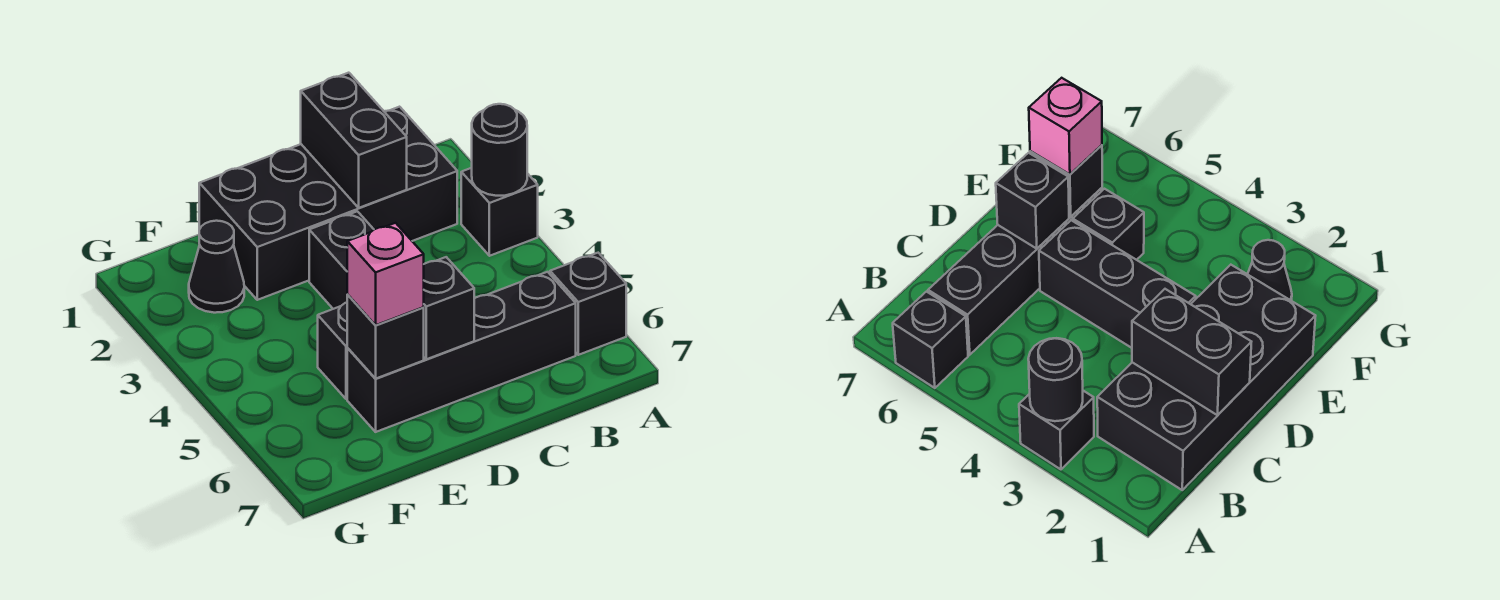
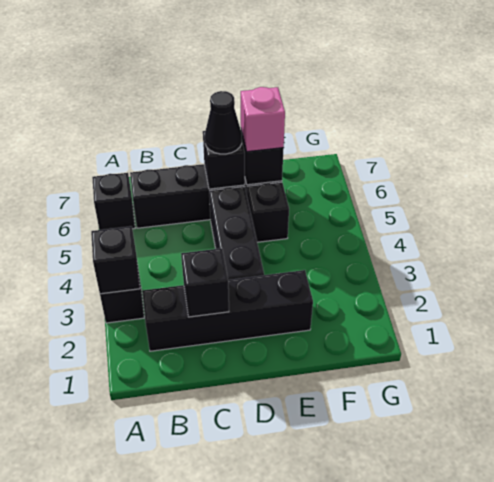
black round brick A3 level 2 -> black brick A3 level 2
black brick B1:E2 level 1 -> black brick B2:E2 level 1
black brick C1:C2 level 2 -> black brick C2 level 2
black cone F2 level 1 -> black cone D6 level 3

